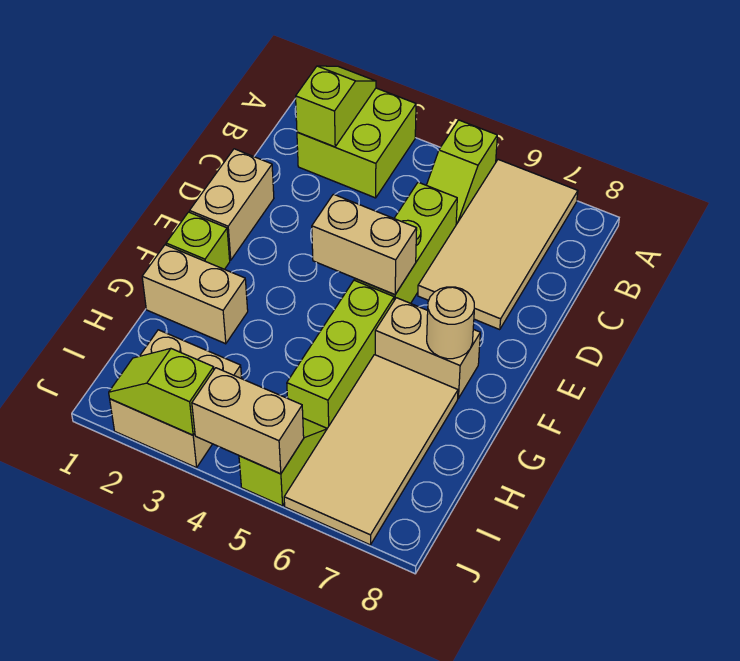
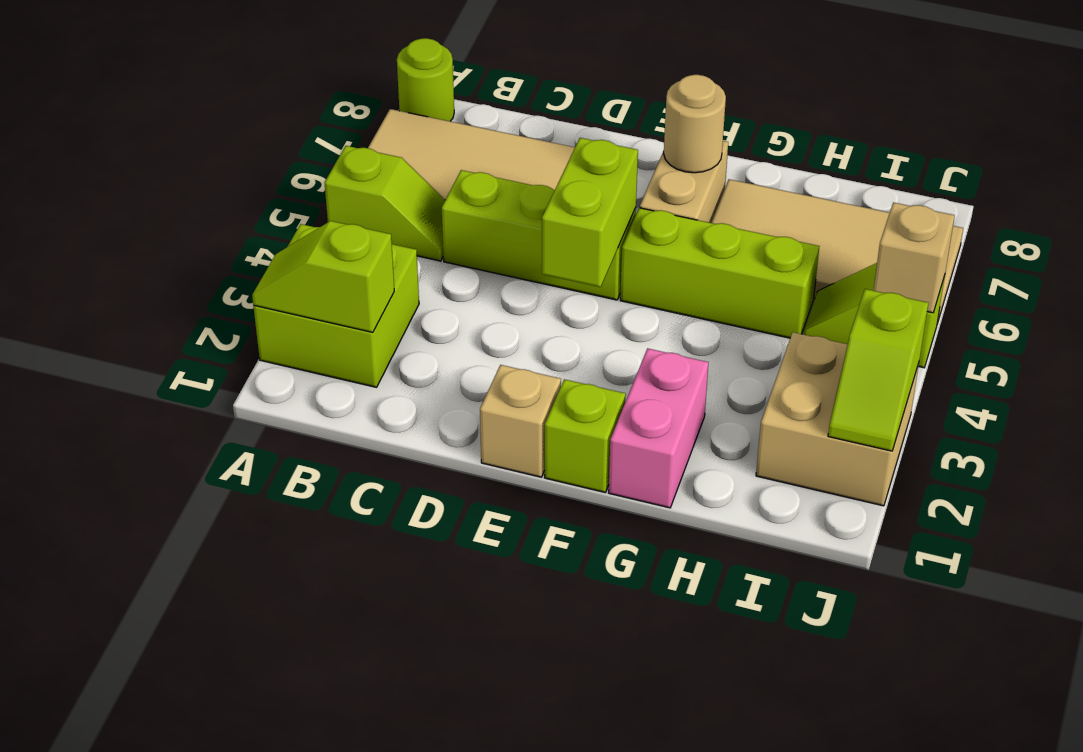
none -> lime round brick A8 level 1
tan brick D1:E1 level 1 -> tan brick E1 level 1
tan brick E4:E5 level 2 -> lime brick E4:E5 level 2
tan brick G1:G2 level 1 -> pink brick G1:G2 level 1
tan brick J4:J5 level 2 -> tan brick J5 level 2

